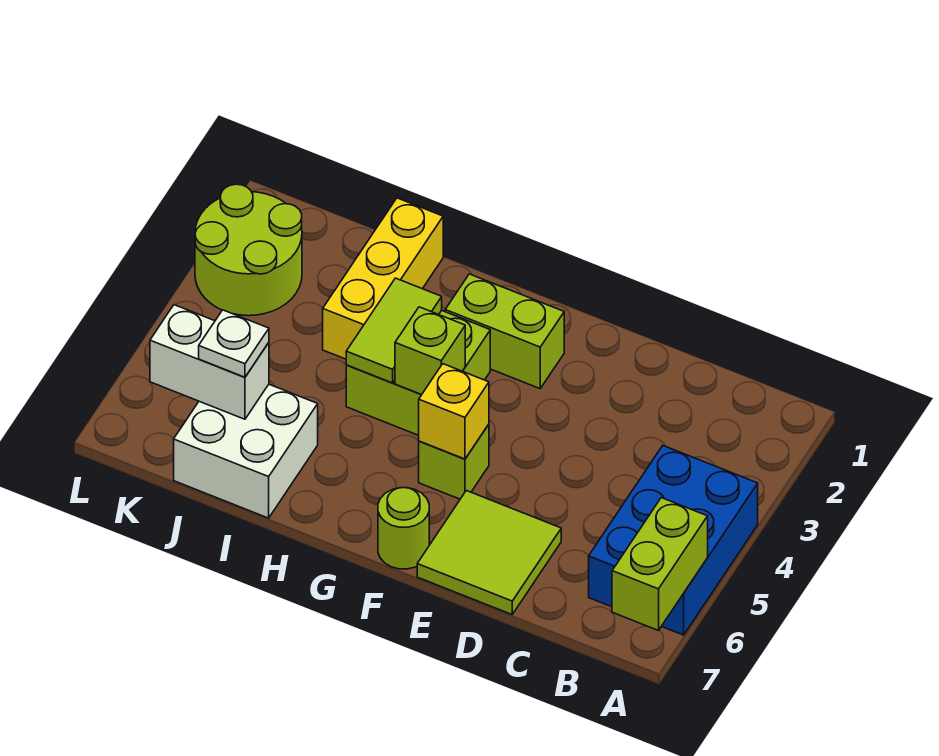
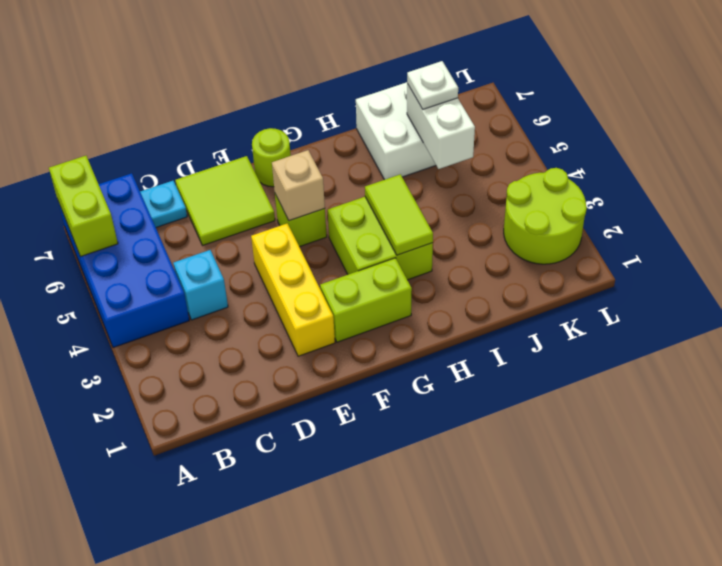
blue brick A4:B6 level 1 -> blue brick A4:B7 level 1
none -> cyan brick C4 level 1
none -> cyan plate C7 level 1
yellow brick F5 level 2 -> tan brick F5 level 2
lime brick G4 level 2 -> none
yellow brick I1:I3 level 1 -> yellow brick E2:E4 level 1
white brick J6:K6 level 2 -> white brick J5:J6 level 2

